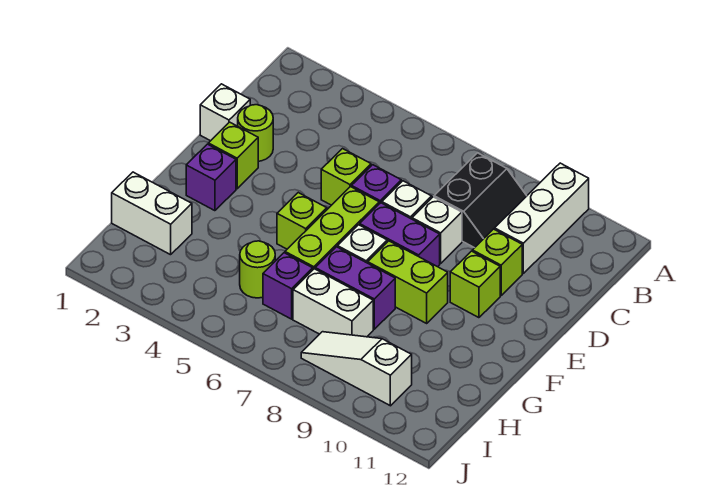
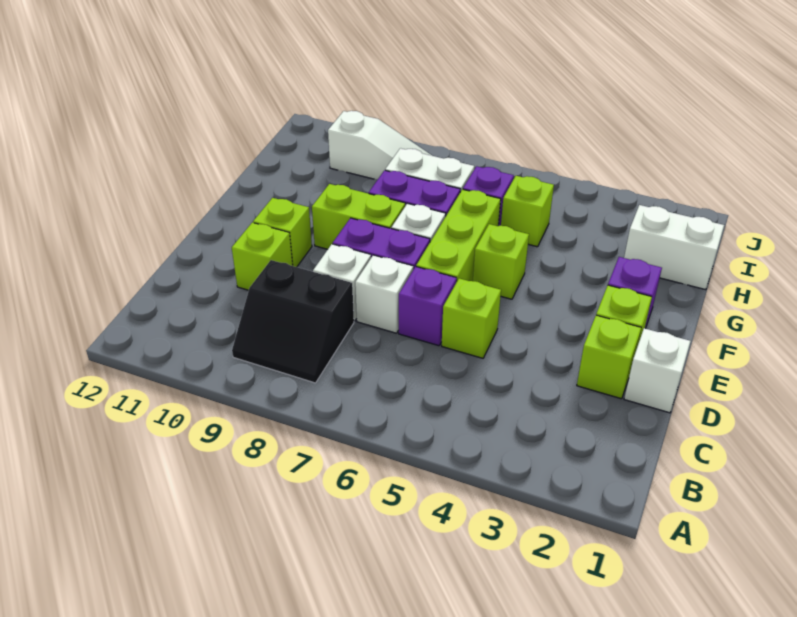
white brick A10:C10 level 1 -> none
black slope B8:C9 level 1 top 8 -> black slope B8:C9 level 1 top C
lime round brick D2 level 1 -> lime brick D2 level 1
lime round brick H5 level 1 -> lime brick H5 level 1

